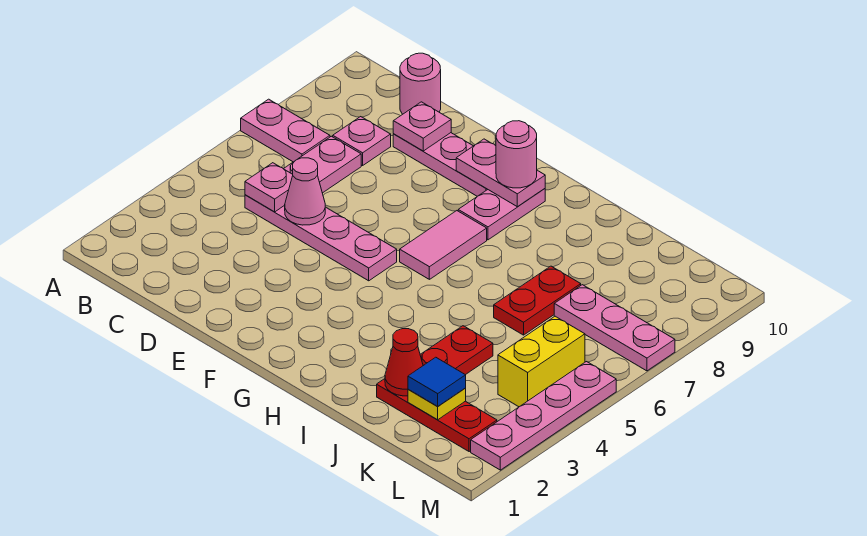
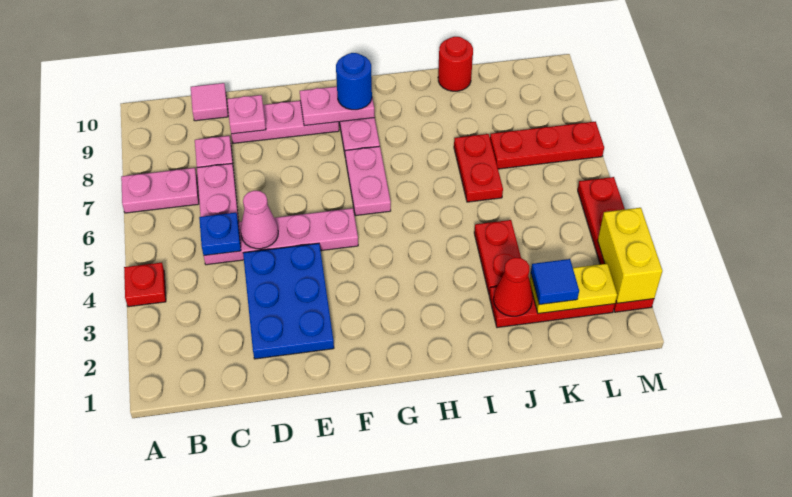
none -> red plate A4 level 1
pink plate C5 level 2 -> blue plate C5 level 2
pink round brick C10 level 1 -> pink tile C10 level 1
none -> blue plate D2:E4 level 1
pink tile G6:G7 level 1 -> pink plate G6:G7 level 1
pink round brick G9 level 3 -> blue round brick G9 level 3
none -> red round brick J10 level 1
yellow plate K2 level 2 -> yellow plate K2:L2 level 2
pink plate K7:M7 level 1 -> red plate K7:M7 level 1
yellow brick L4:L5 level 1 -> yellow brick M2:M3 level 2
pink plate M2:M5 level 1 -> red plate M2:M5 level 1

